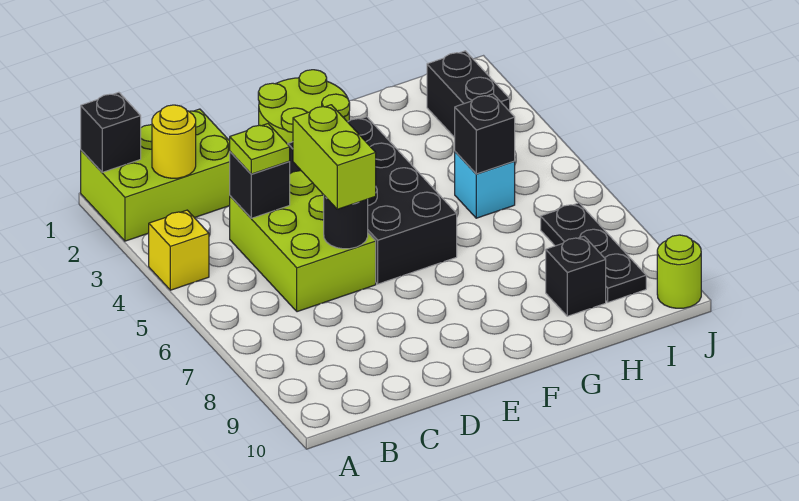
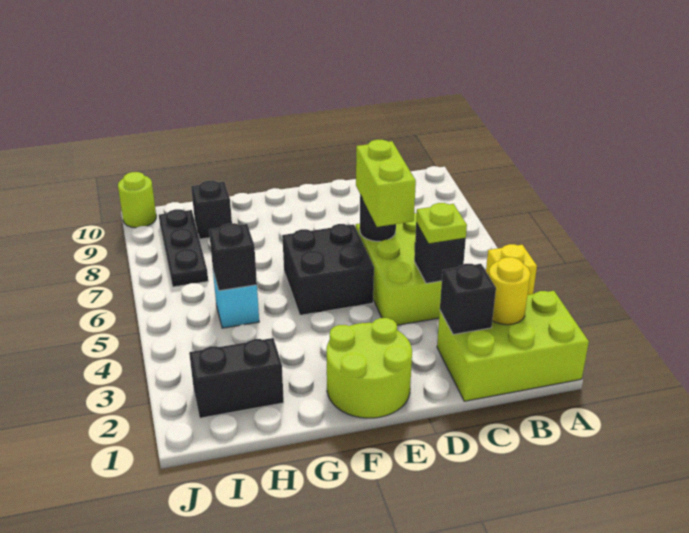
black brick A1 level 2 -> black brick C2 level 2
black brick E3:F6 level 1 -> black brick E5:F6 level 1
black brick I2:I3 level 1 -> black brick H2:I2 level 1

